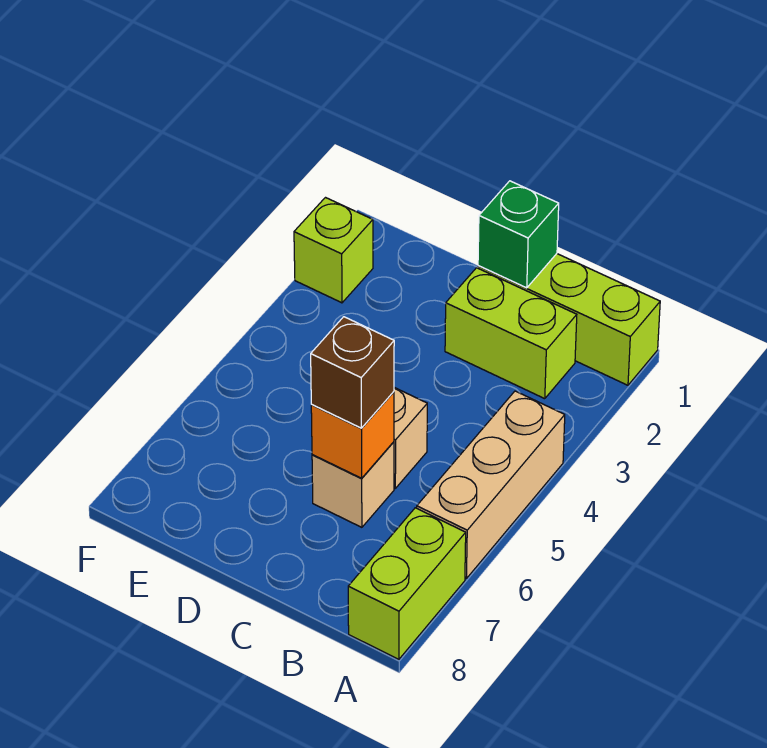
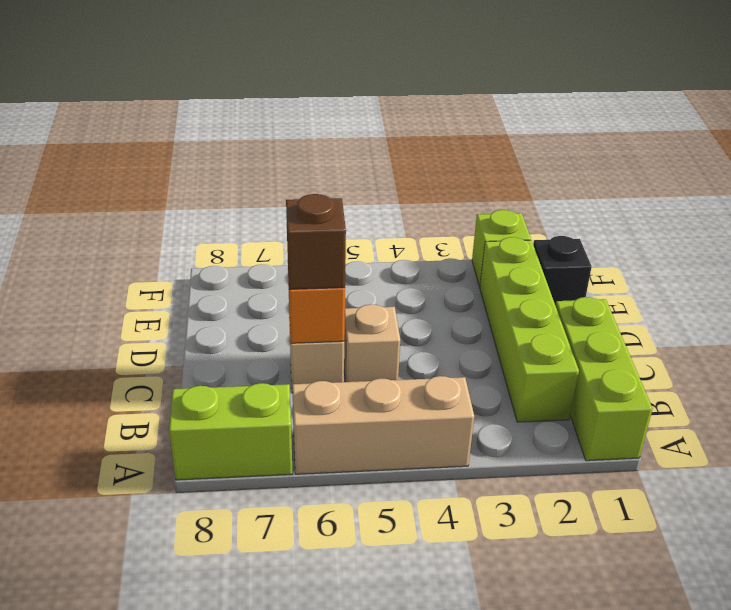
lime brick B2:C2 level 1 -> lime brick B2:E2 level 1
green brick C1 level 2 -> none
none -> black brick E1 level 1

